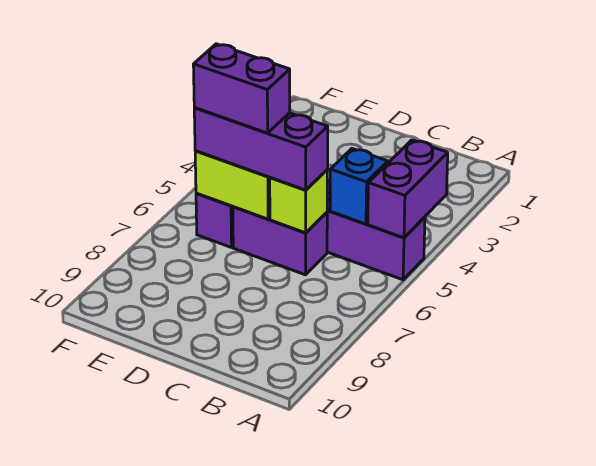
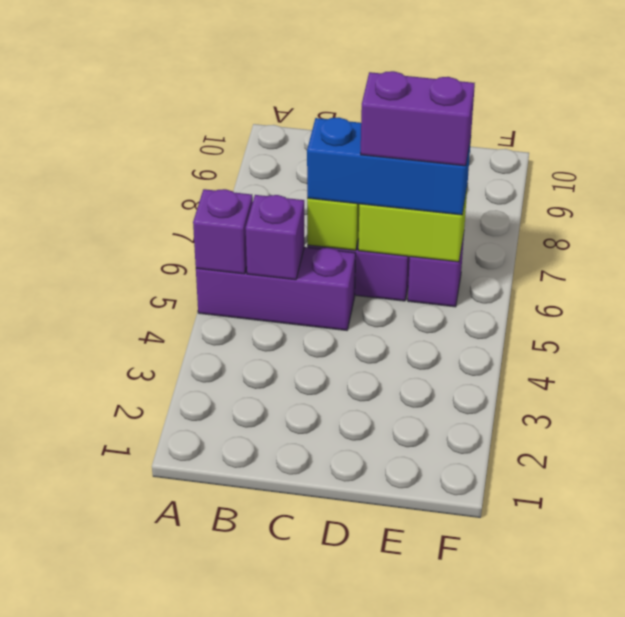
purple brick A4:A5 level 2 -> purple brick A5 level 2
blue brick B5 level 2 -> purple brick B5 level 2
purple brick C6:E6 level 3 -> blue brick C6:E6 level 3

